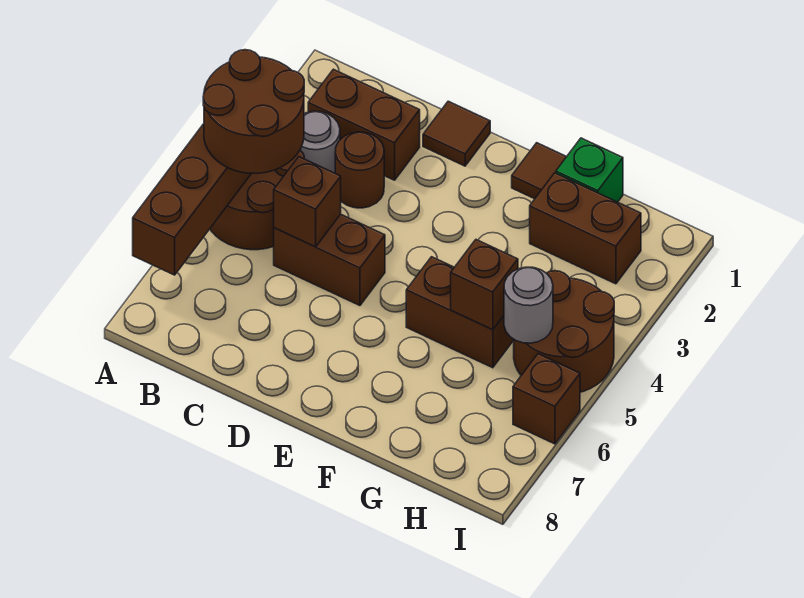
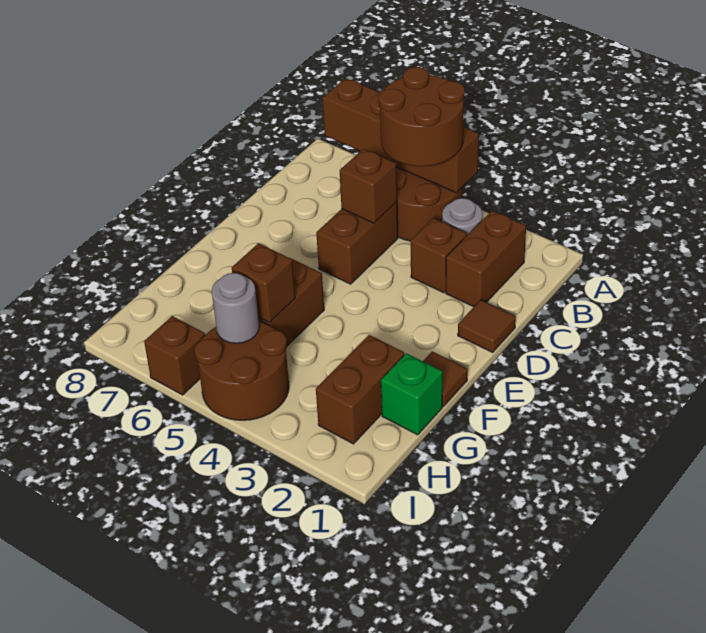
brown round brick C3 level 1 -> brown brick C3 level 1

